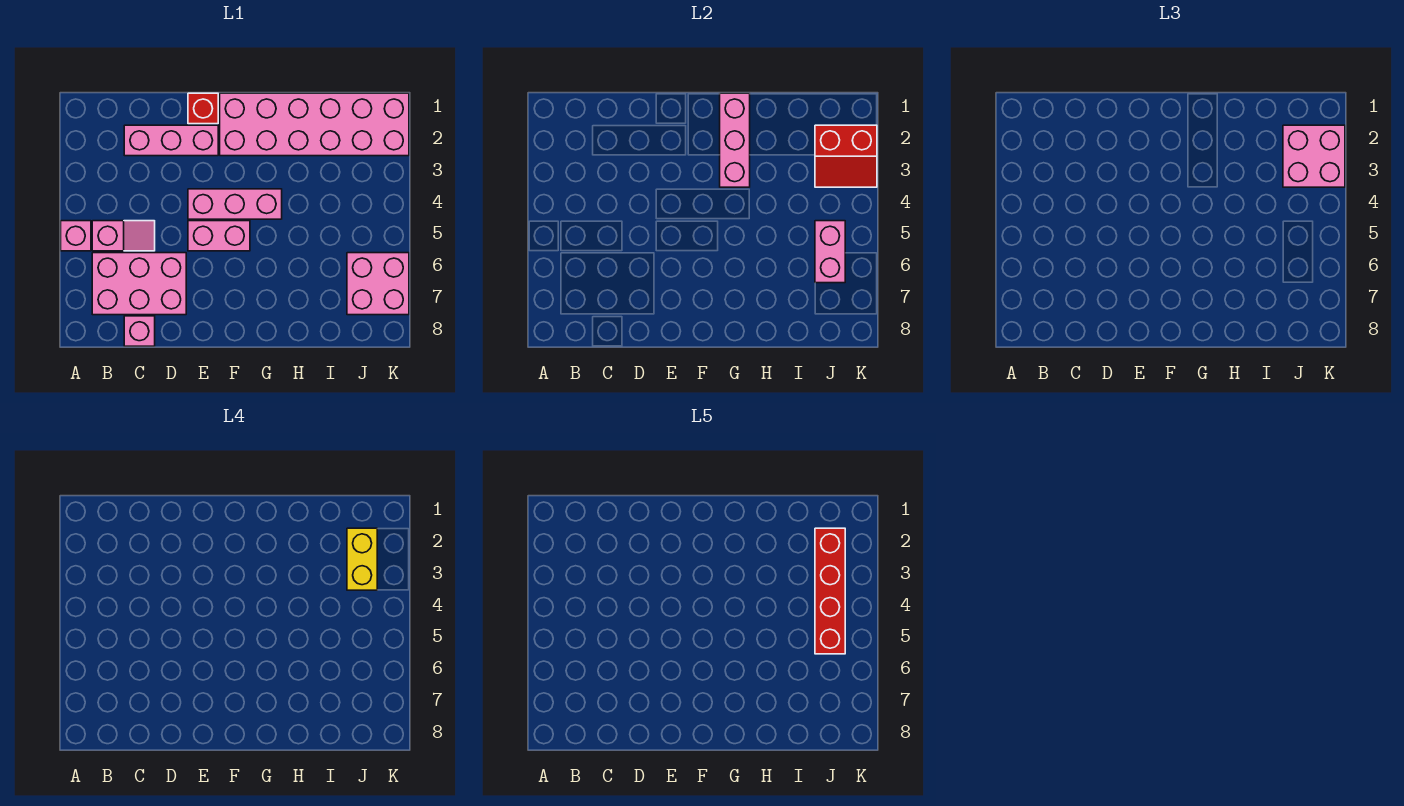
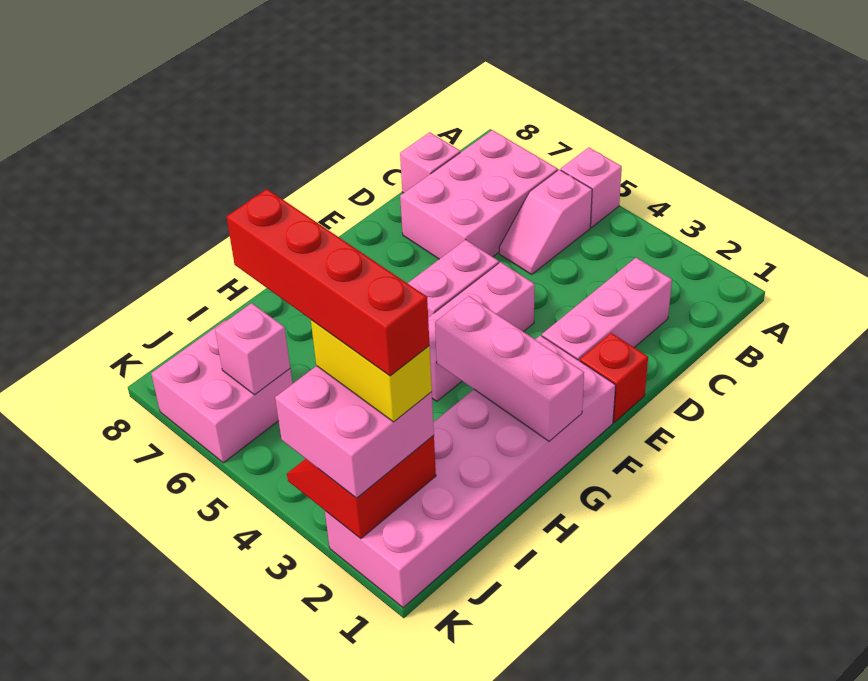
pink brick J5:J6 level 2 -> pink brick J6 level 2

